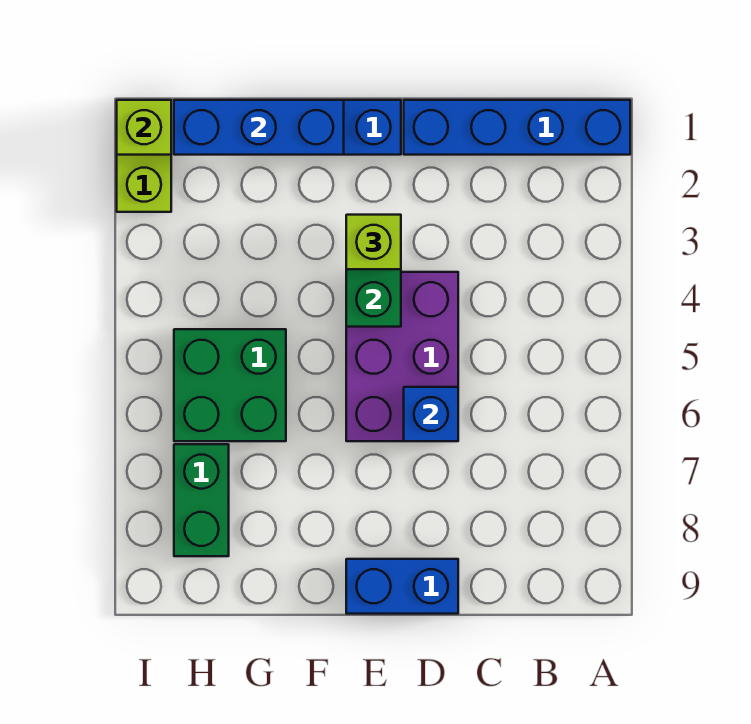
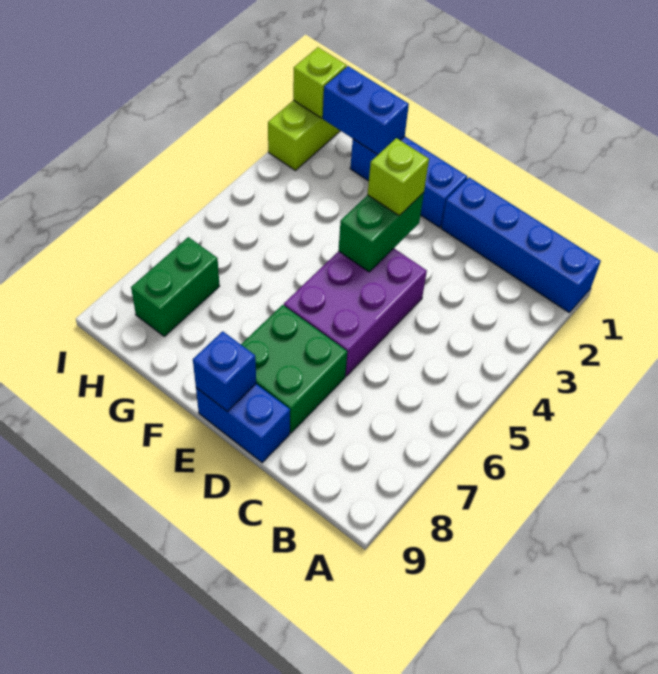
blue brick D6 level 2 -> blue brick E9 level 2
blue brick F1:H1 level 2 -> blue brick G1:H1 level 2
green brick G5:H6 level 1 -> green brick D7:E8 level 1

